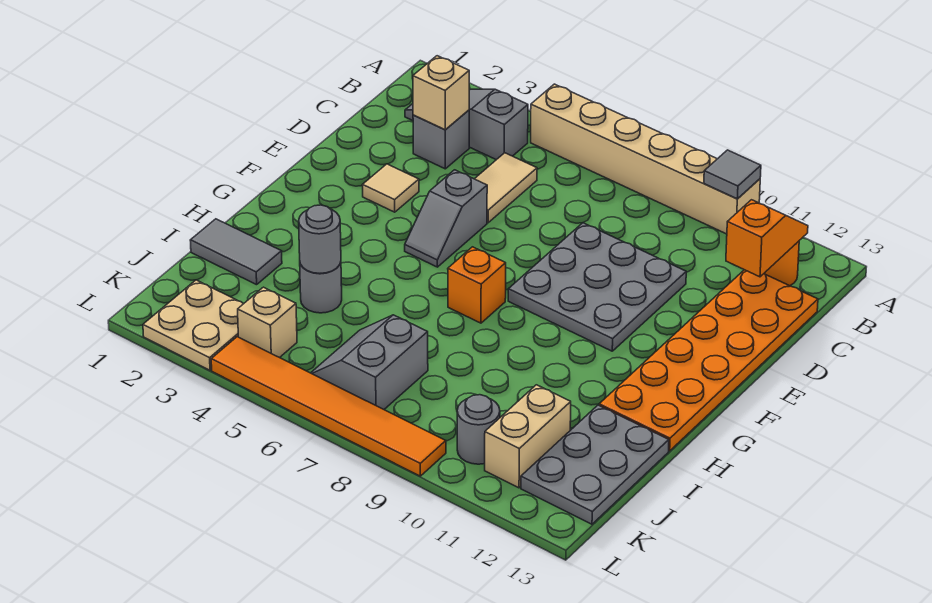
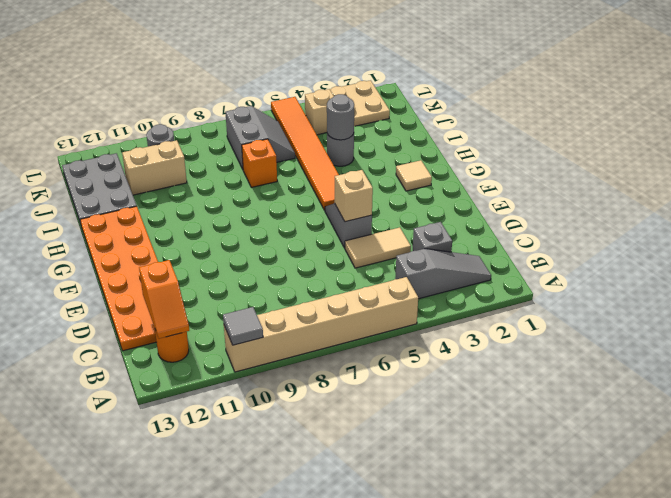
tan brick C3 level 2 -> tan brick E5 level 2
tan tile C5:D5 level 1 -> tan tile D4:D5 level 1
grey plate D8:F10 level 1 -> none
tan tile E3 level 1 -> tan tile G2 level 1
orange brick G7 level 1 -> orange brick I7 level 1
grey tile I1:I2 level 1 -> none
tan brick J11:K11 level 1 -> tan brick J10:J11 level 1
orange tile L4:L9 level 1 -> orange tile G5:L5 level 1

